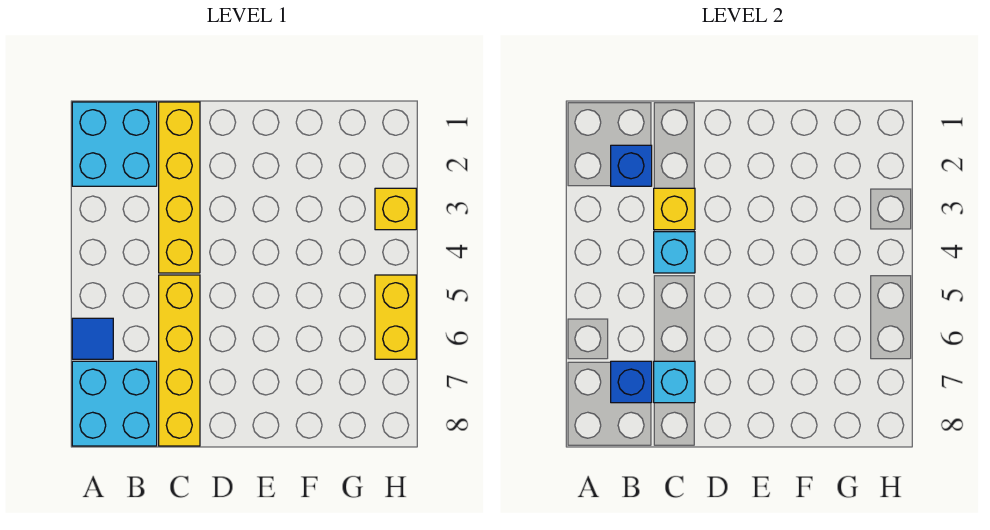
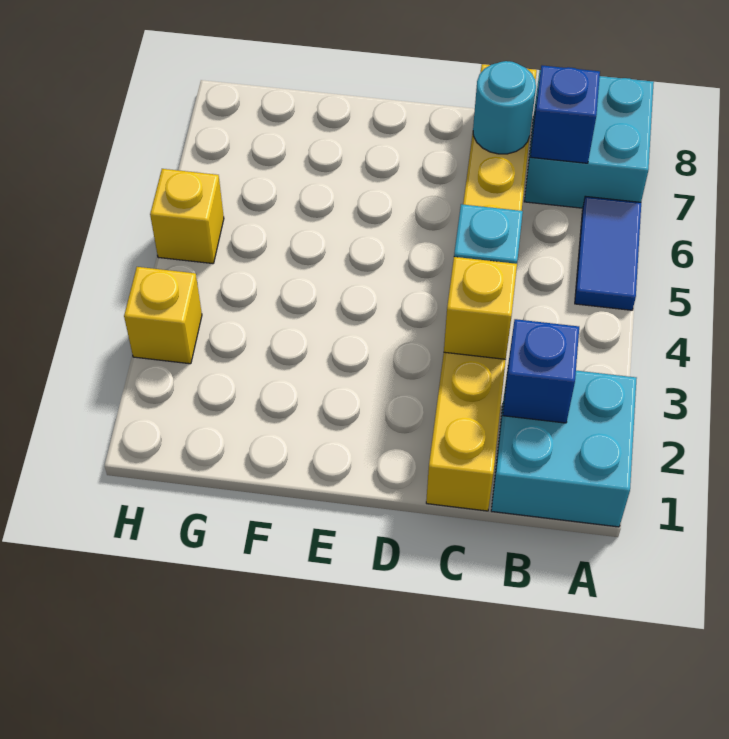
blue tile A6 level 1 -> blue tile A5:A6 level 1
cyan brick C7 level 2 -> cyan round brick C7 level 2
yellow brick H5:H6 level 1 -> yellow brick H5 level 1

